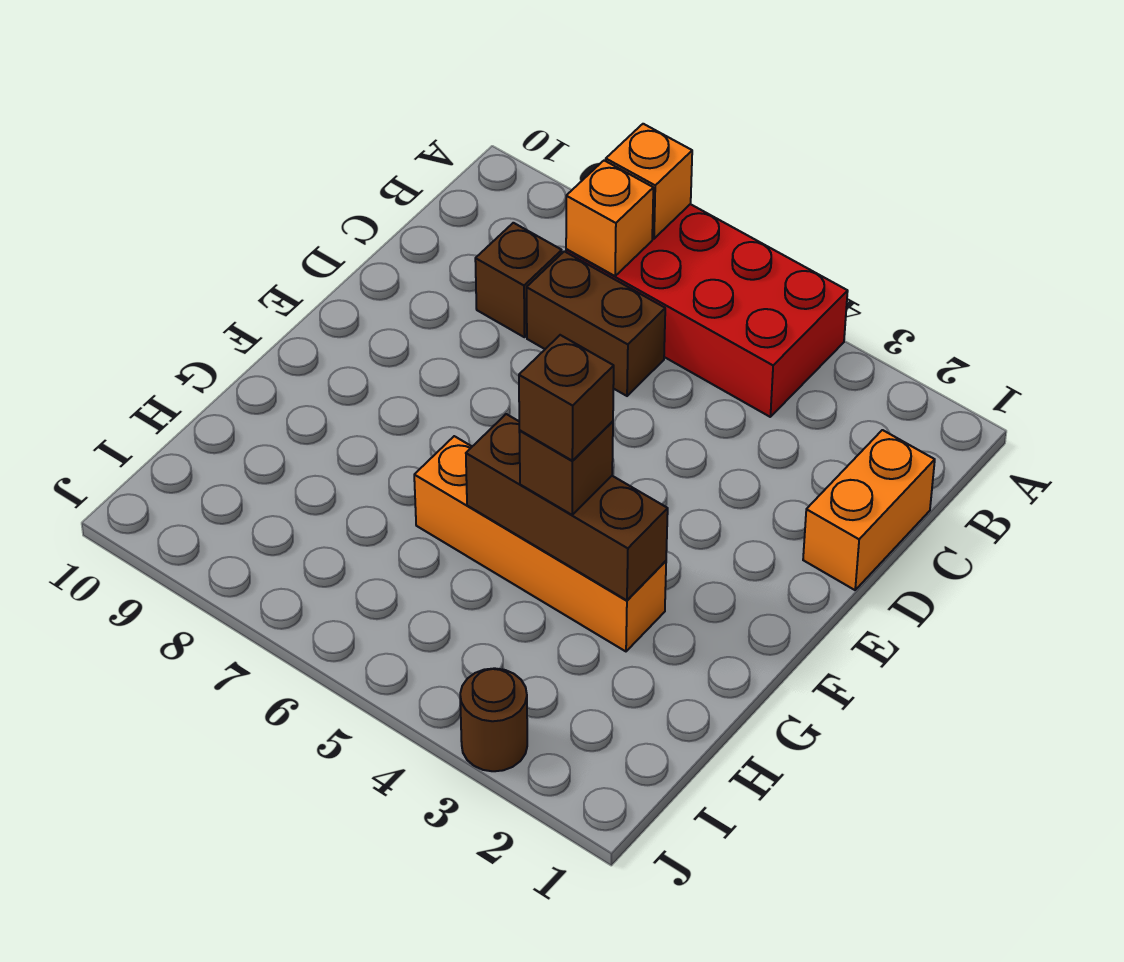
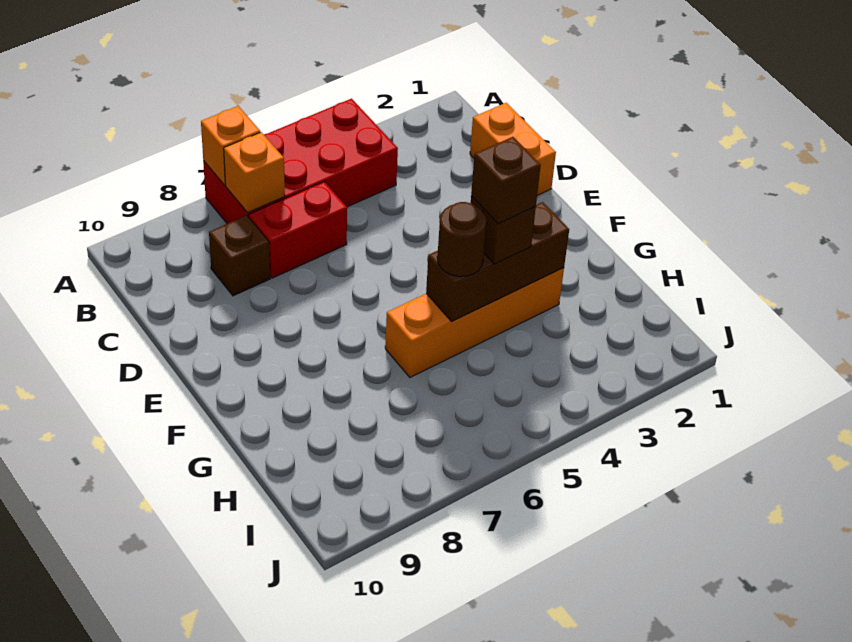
brown brick C6:C7 level 1 -> red brick C6:C7 level 1
brown round brick J3 level 1 -> brown round brick G5 level 3

